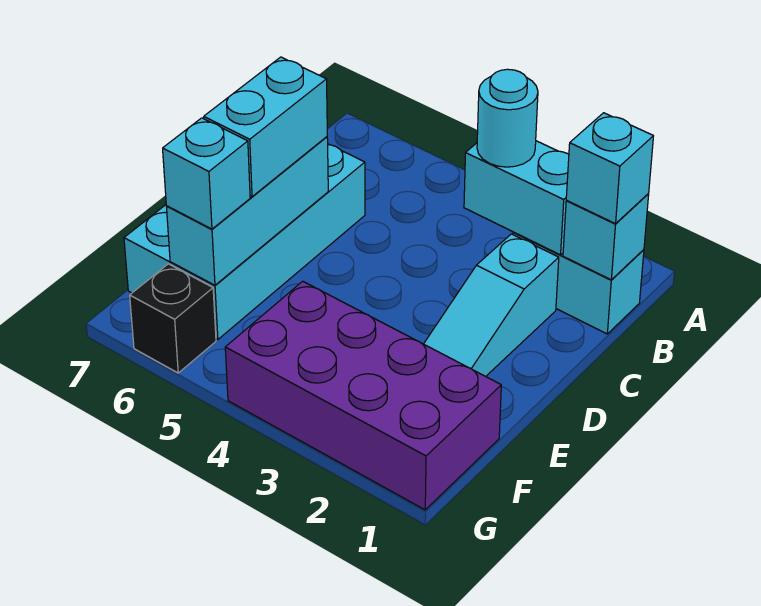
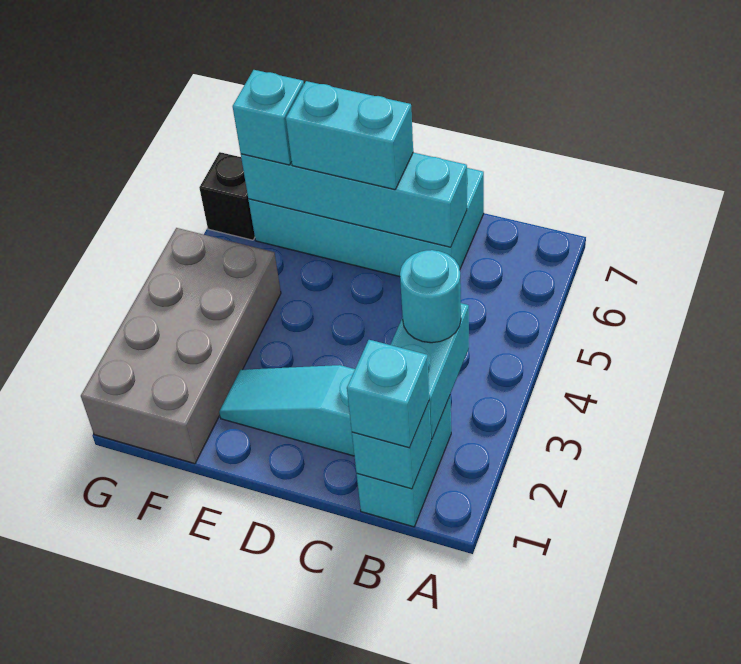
cyan brick D6:F6 level 2 -> cyan brick C6:F6 level 2
purple brick F1:G4 level 1 -> grey brick F1:G4 level 1

